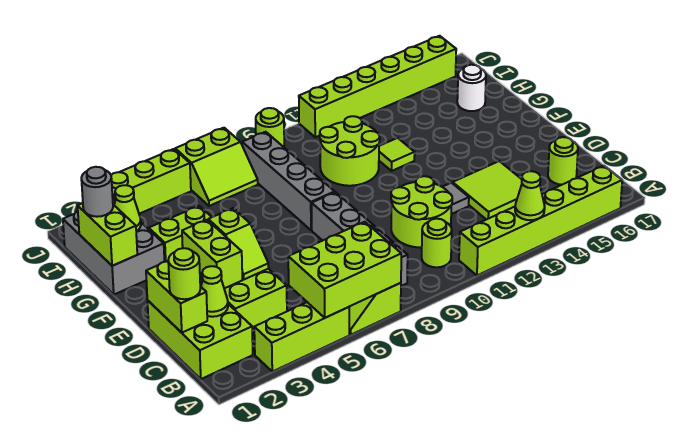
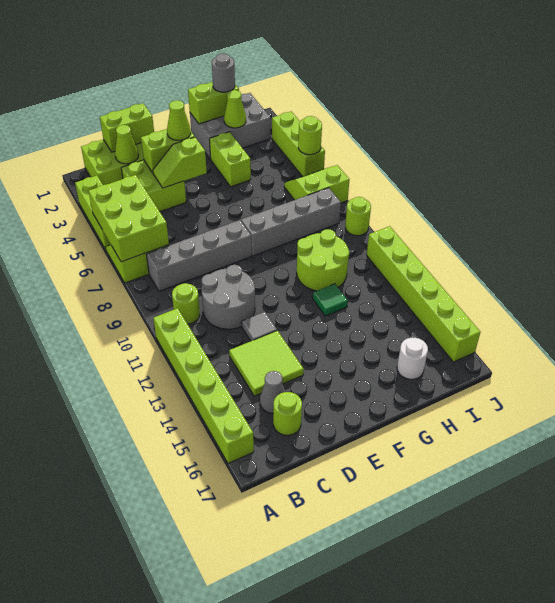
lime cone A13 level 2 -> lime cone E3 level 3
lime round brick C1 level 3 -> lime round brick J5 level 2
lime round brick C10:D11 level 1 -> grey round brick C10:D11 level 1
none -> grey cone C15 level 1
lime tile G12 level 1 -> green tile G12 level 1
lime slope I6:J7 level 1 top J -> lime slope I6:J7 level 1 top 7

